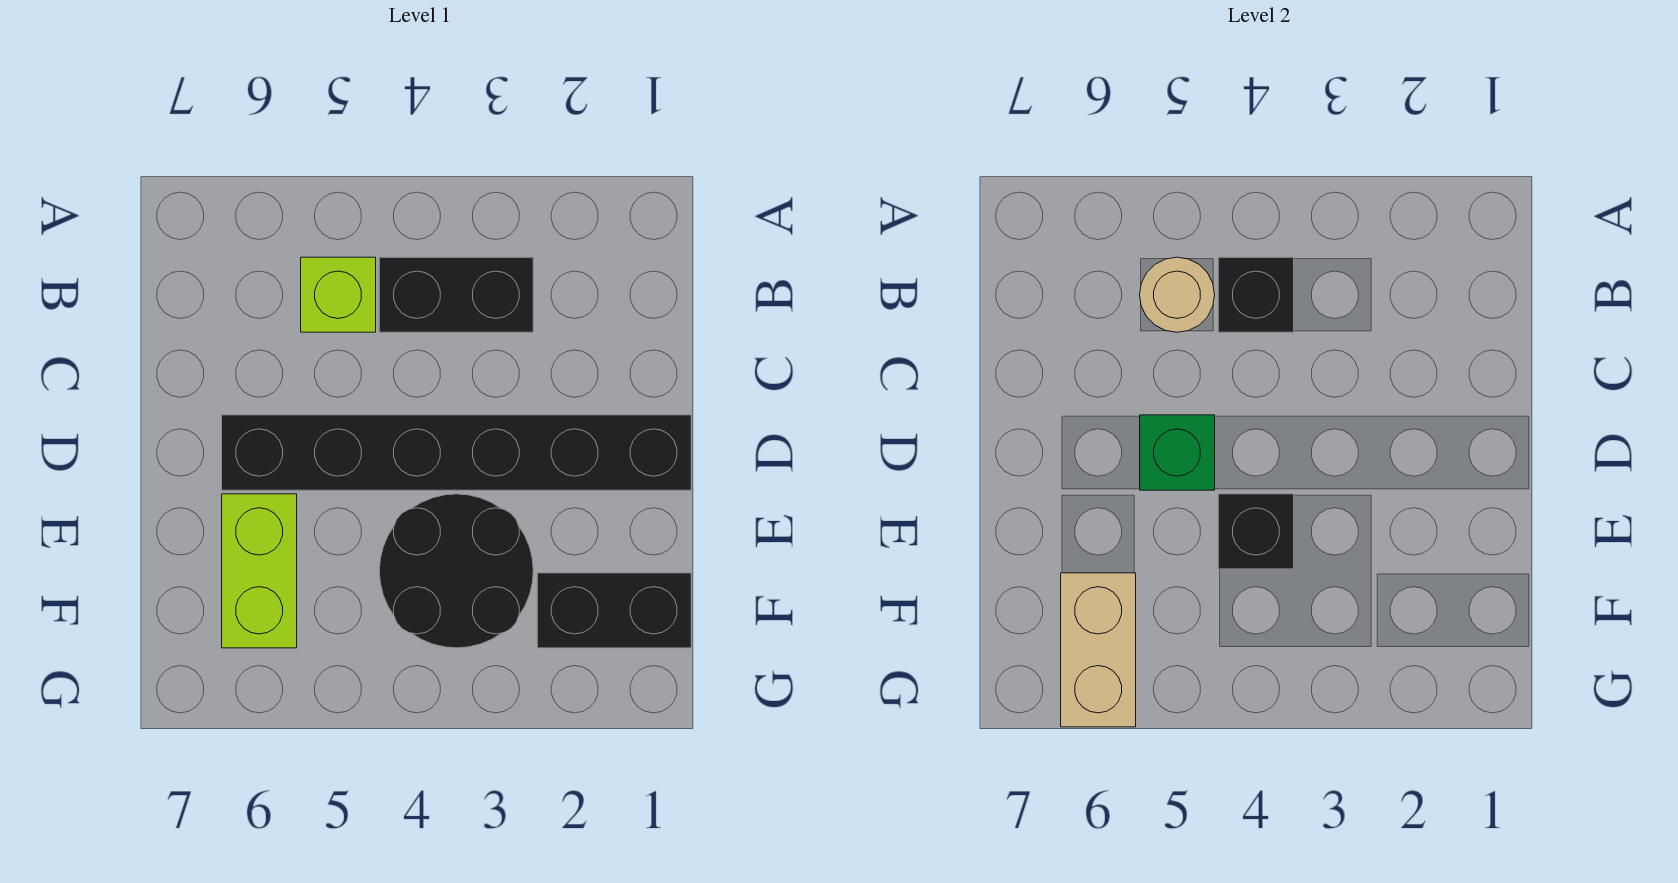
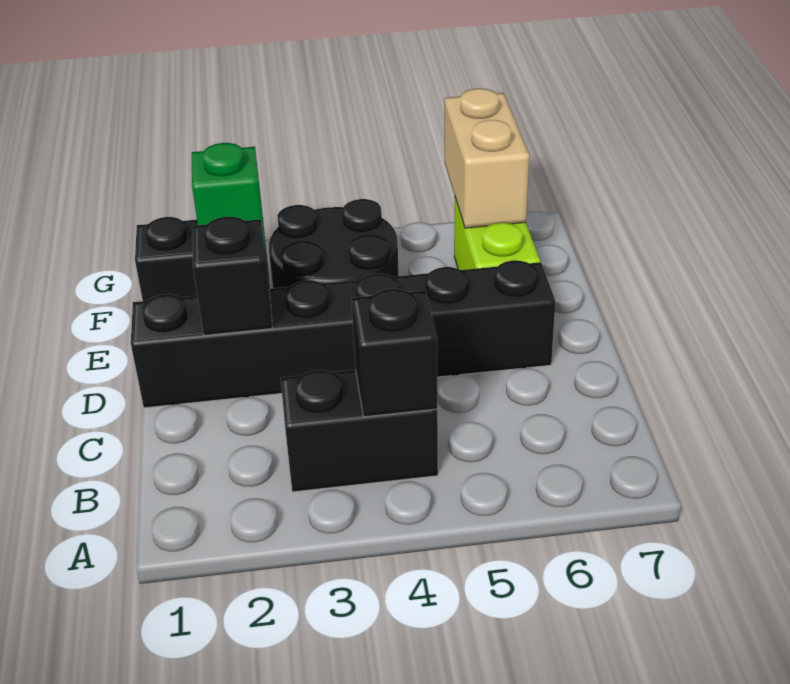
lime brick B5 level 1 -> none
tan round brick B5 level 2 -> none
green brick D5 level 2 -> green brick F2 level 2
black brick E4 level 2 -> black brick D2 level 2

